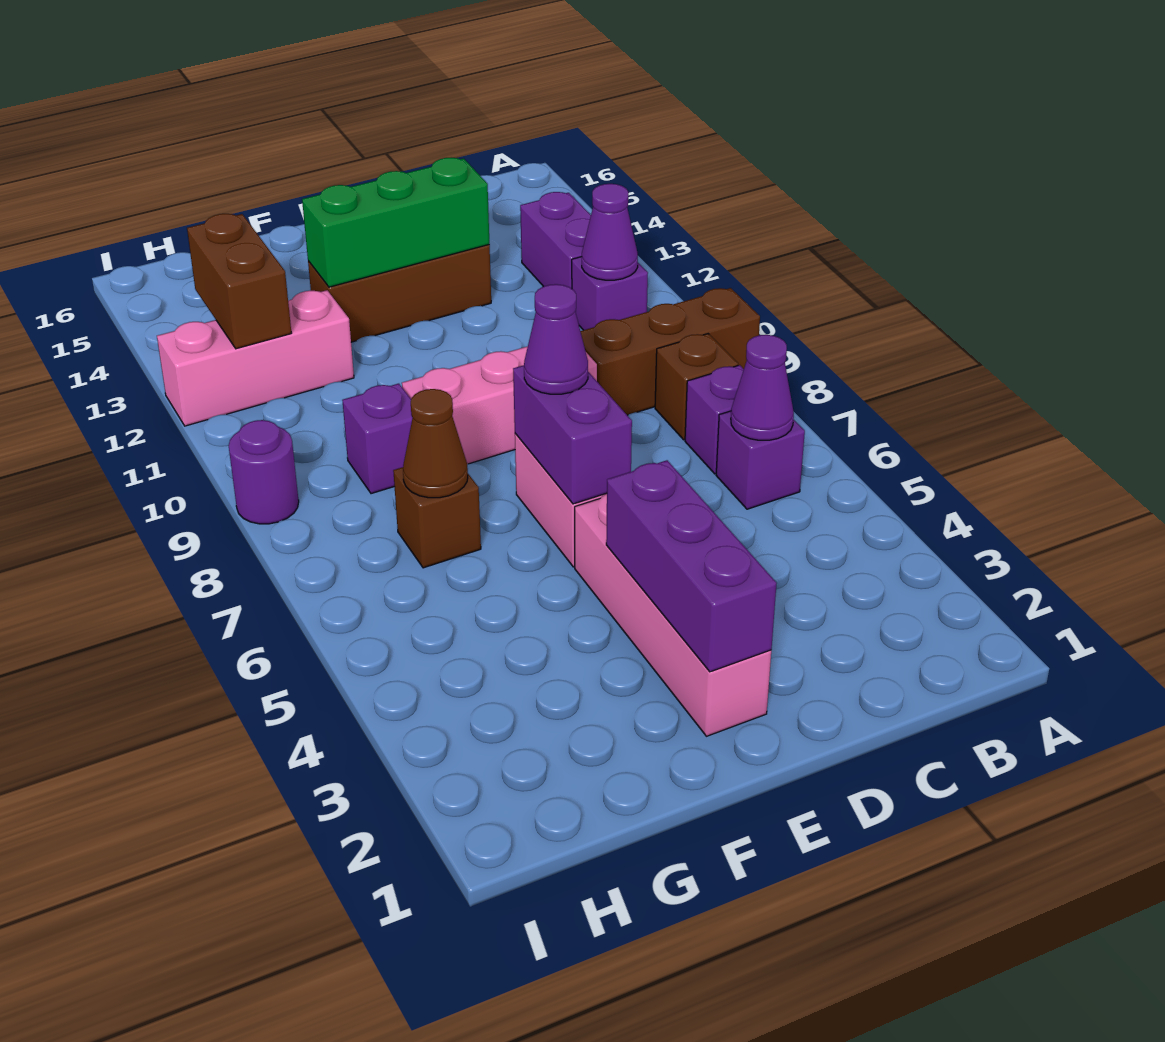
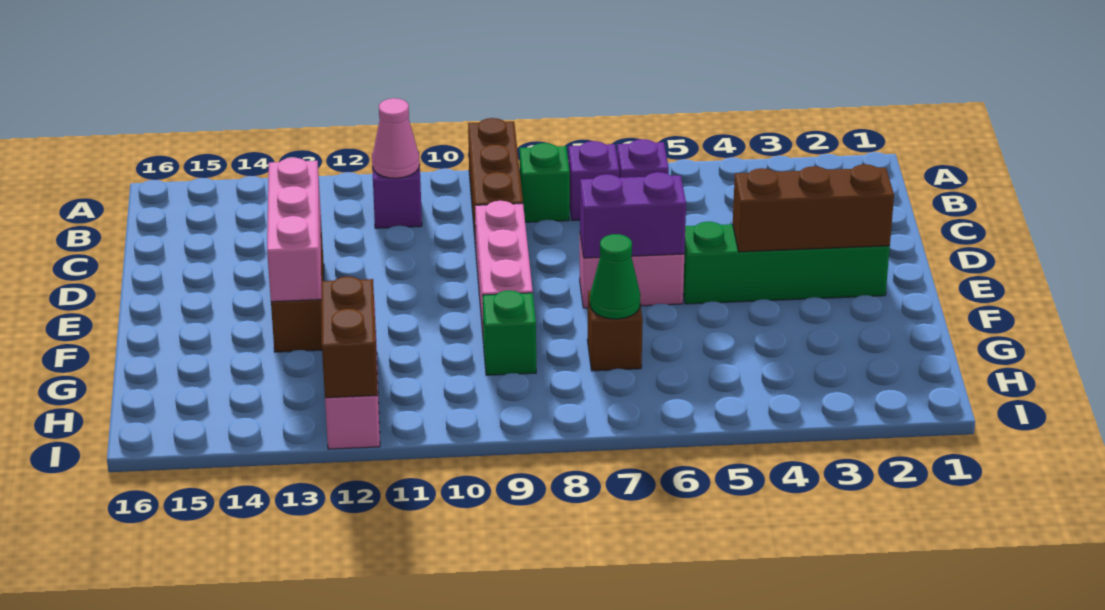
purple cone B6 level 2 -> none
brown brick B8 level 1 -> green brick B8 level 1
purple cone B11 level 2 -> pink cone B11 level 2
purple brick B12:B13 level 1 -> none
green brick D13:F13 level 2 -> pink brick D13:F13 level 2
pink brick E2:E5 level 1 -> green brick E2:E5 level 1
purple brick E2:E4 level 2 -> brown brick E2:E4 level 2
purple cone E7 level 3 -> none
brown cone G7 level 2 -> green cone G7 level 2
purple brick G9 level 1 -> green brick G9 level 1
brown brick H12:H13 level 2 -> brown brick H12:I12 level 2
purple round brick I9 level 1 -> none

